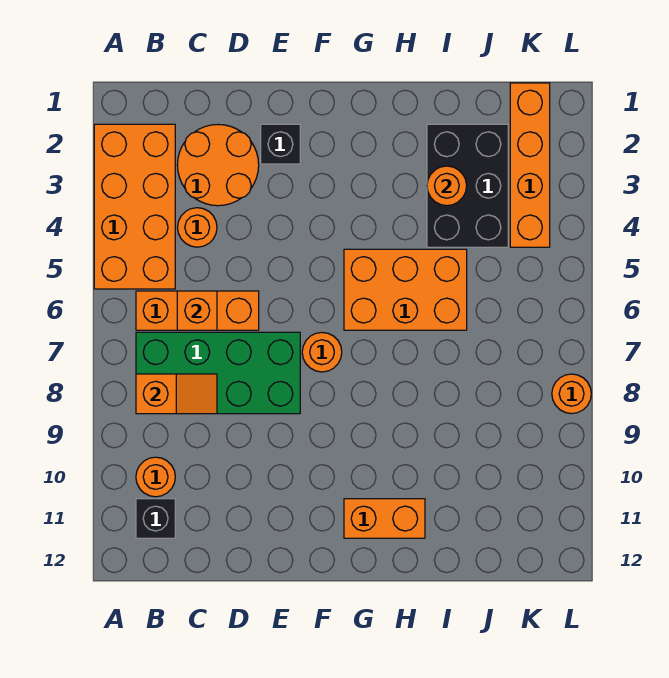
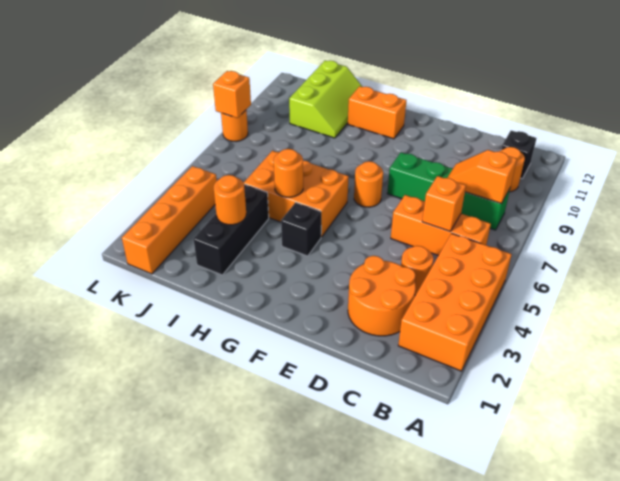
green brick B7:E8 level 1 -> green brick B8:E8 level 1
black brick E2 level 1 -> black brick G4 level 1
none -> orange round brick H5 level 2
black brick I2:J4 level 1 -> black brick I2:I4 level 1
none -> lime slope I10:J12 level 1 top J
none -> orange brick L8 level 2

